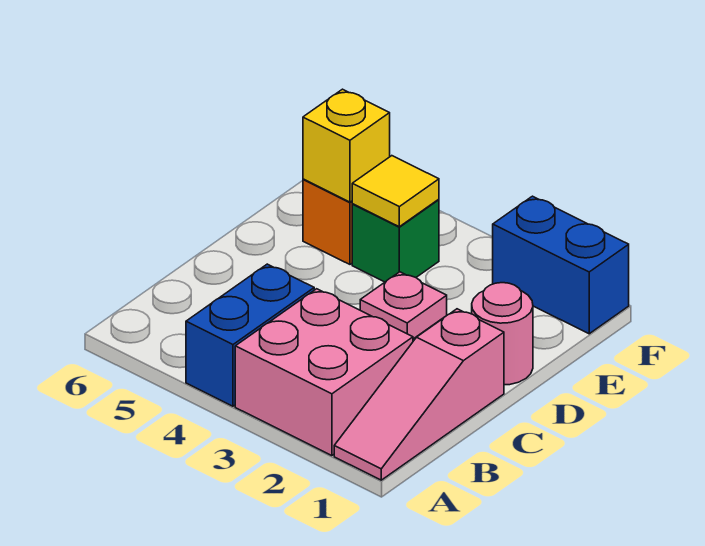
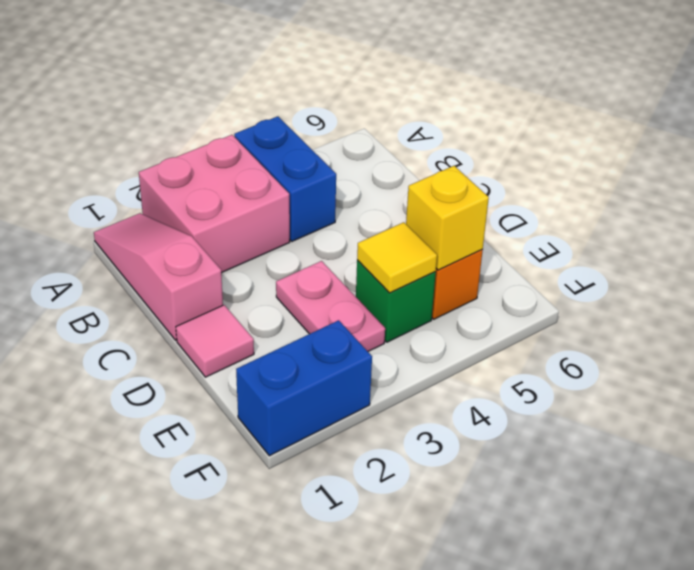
pink round brick D1 level 1 -> pink tile D1 level 1
pink plate D3 level 1 -> pink plate D3:E3 level 1

